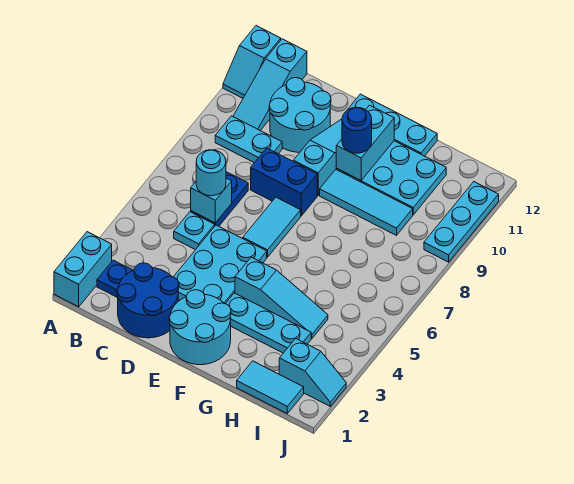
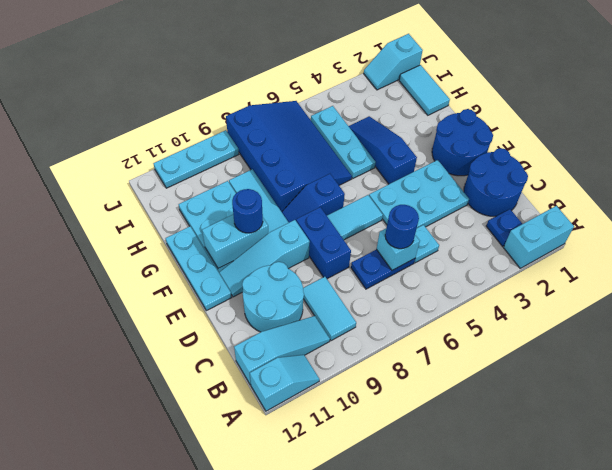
cyan plate B9:C9 level 1 -> cyan tile B9:C9 level 1
cyan round brick C6 level 3 -> blue round brick C6 level 3
cyan round brick E1:F2 level 1 -> blue round brick E1:F2 level 1
cyan plate F3:H3 level 1 -> cyan plate G5:I5 level 1
cyan slope F4:H4 level 1 top F -> blue slope F4:H4 level 1 top F
none -> blue slope F7:F8 level 1 top 7
none -> blue slope G6:J8 level 1 top 8
cyan slope I2:J2 level 1 top I -> cyan slope J1:J2 level 1 top 1

